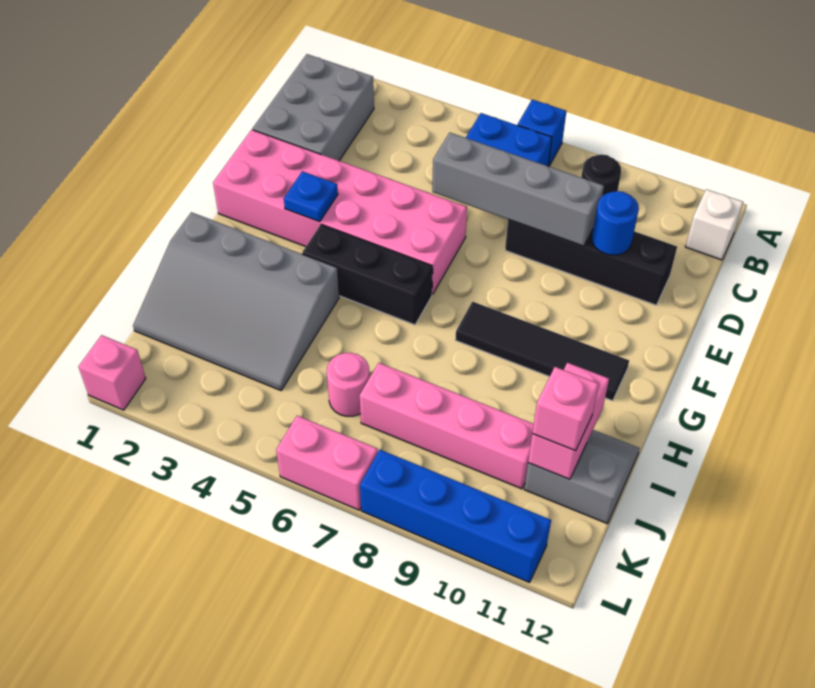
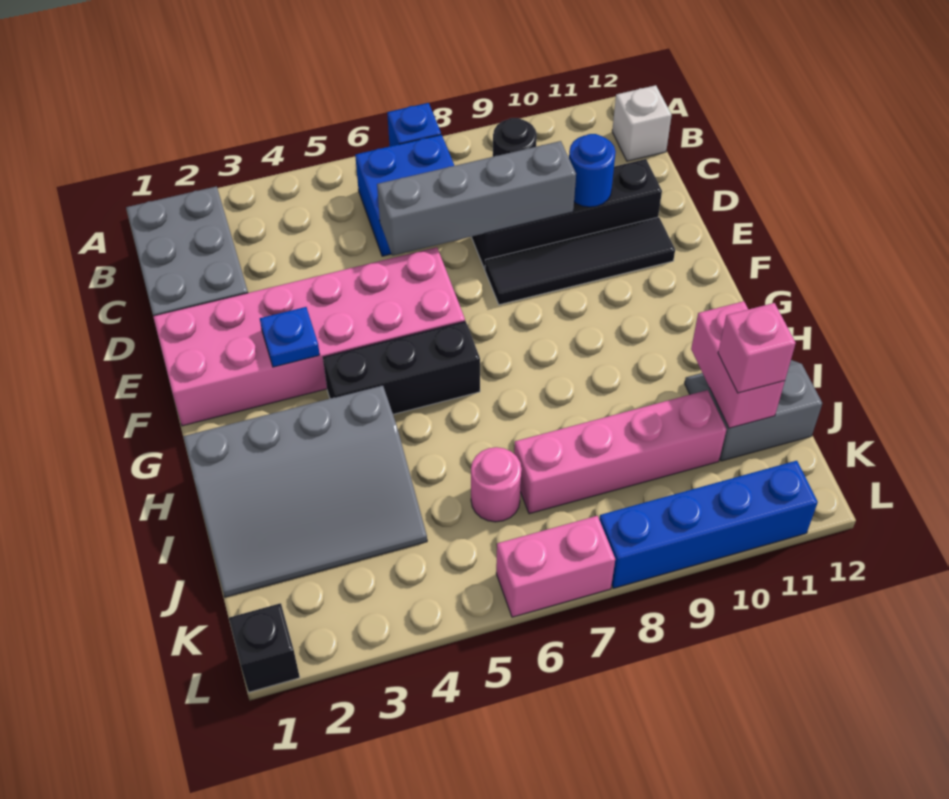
black tile G8:G11 level 1 -> black tile E8:E11 level 1
pink brick L1 level 1 -> black brick L1 level 1

